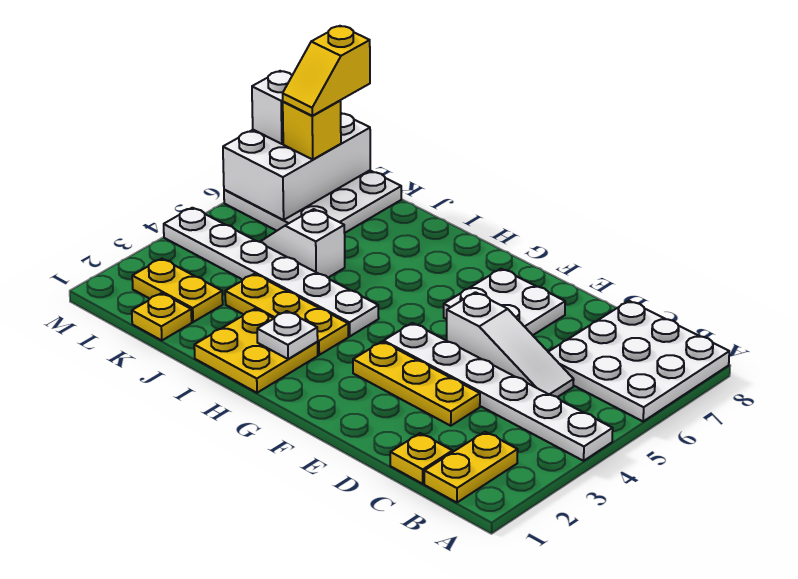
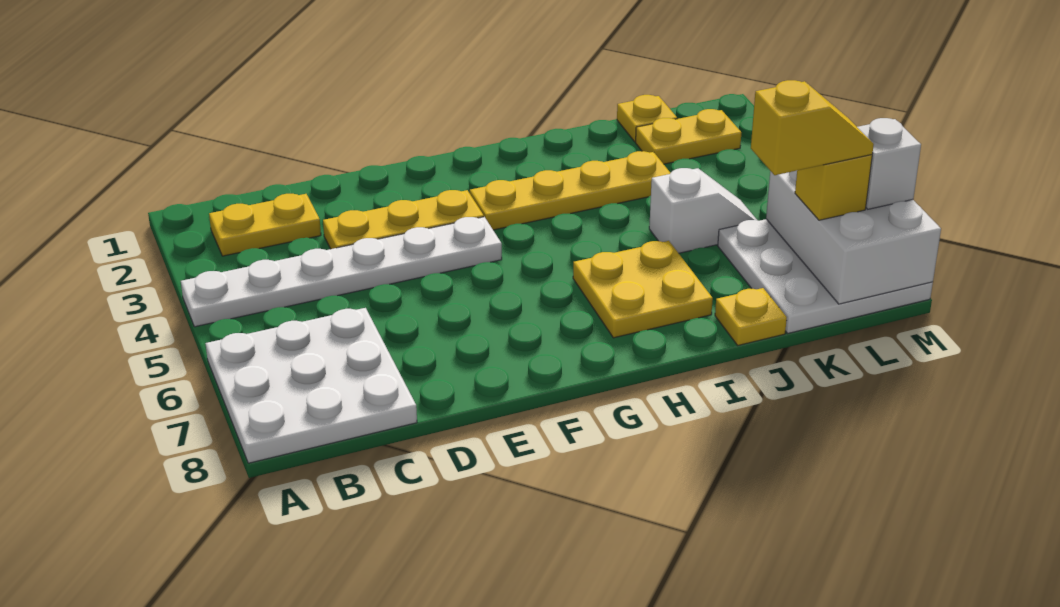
yellow plate B1:B2 level 1 -> yellow plate B2:C2 level 1
yellow plate C1 level 1 -> yellow plate J8 level 1
white slope C5:E5 level 1 top E -> none
white plate E6:F7 level 1 -> none
yellow plate H1:I2 level 1 -> yellow plate H6:I7 level 1
white plate H2 level 2 -> none
yellow plate H3:J3 level 1 -> yellow plate G3:J3 level 1
white plate H4:M4 level 1 -> none
yellow slope L7:L8 level 4 top 8 -> yellow slope K7:L7 level 4 top K

